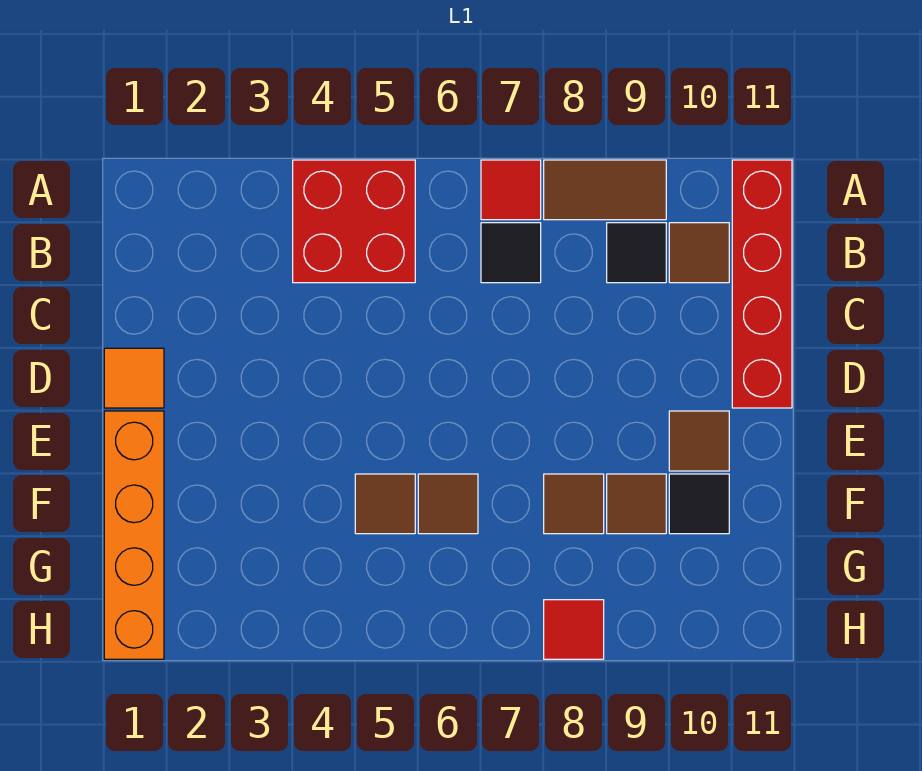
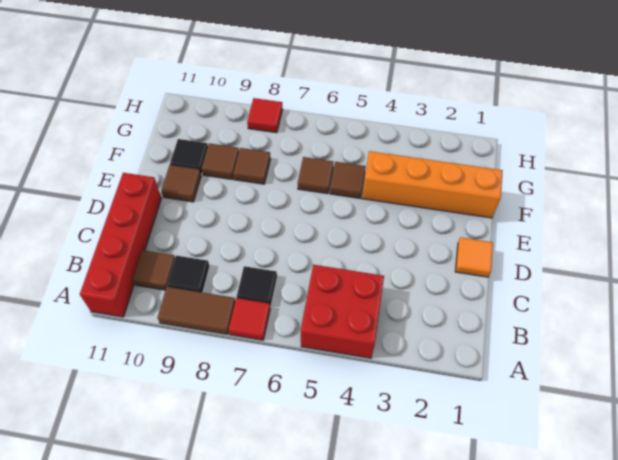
orange brick E1:H1 level 1 -> orange brick F1:F4 level 1

